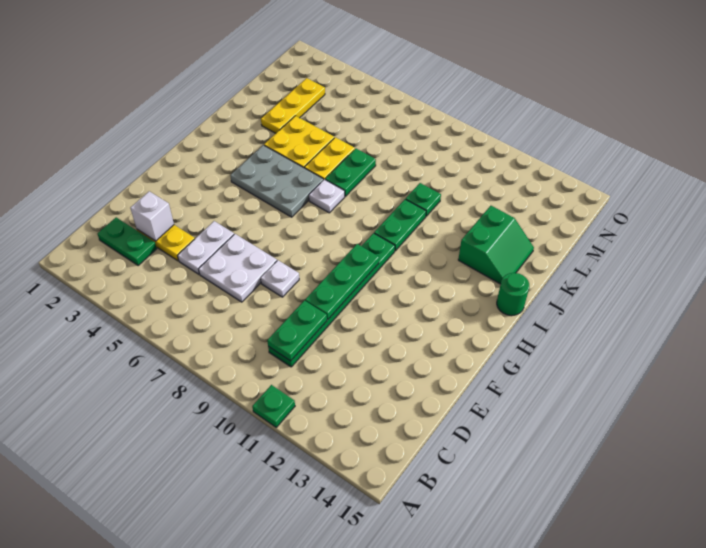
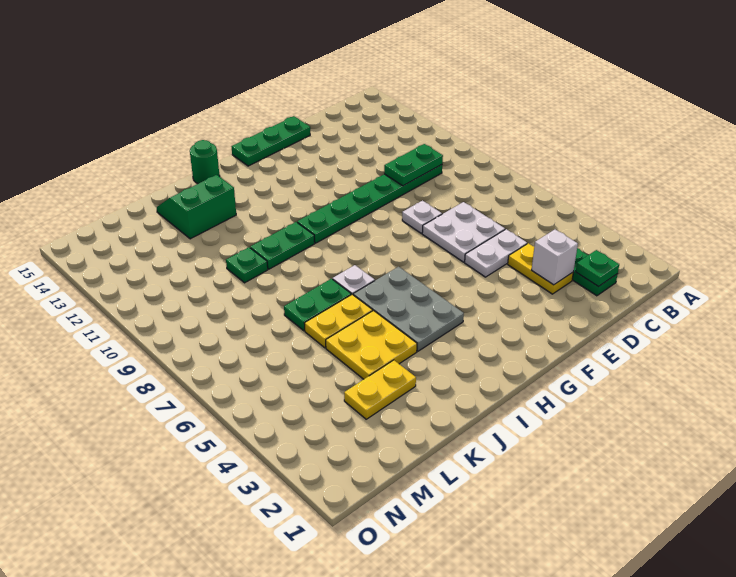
green plate A11 level 1 -> green plate C2 level 2
green plate E10:G10 level 2 -> green plate E15:G15 level 1
yellow plate K3:M3 level 1 -> yellow plate K3:L3 level 1

